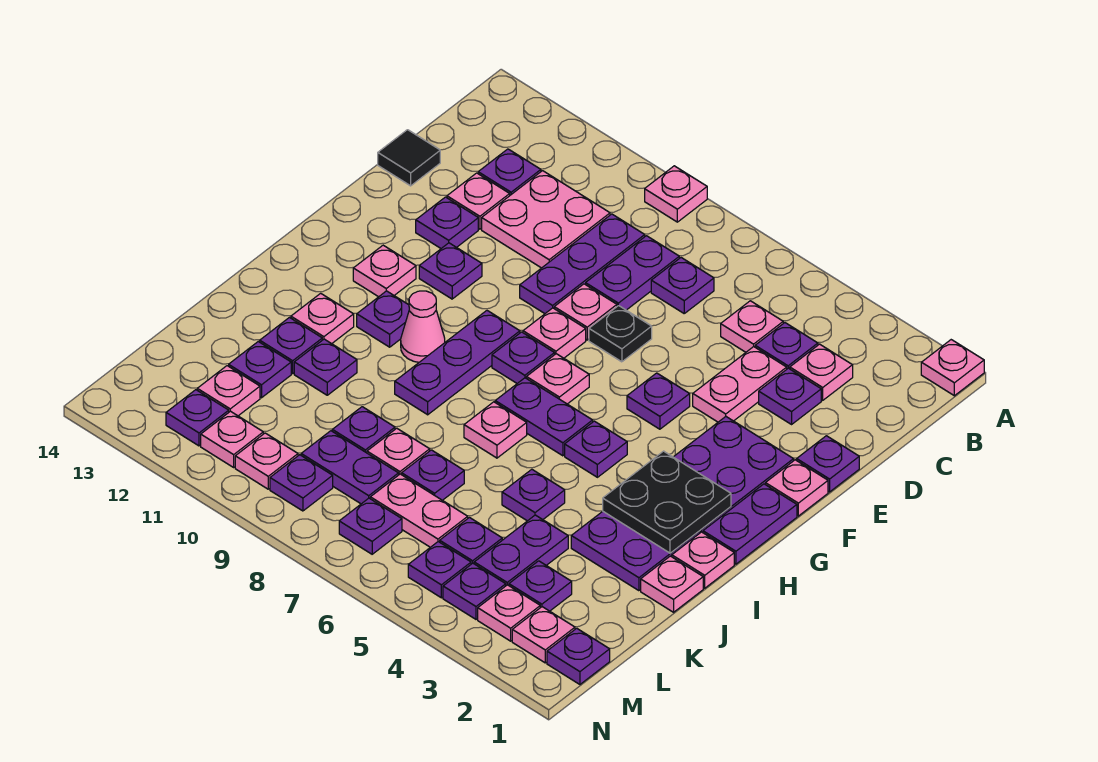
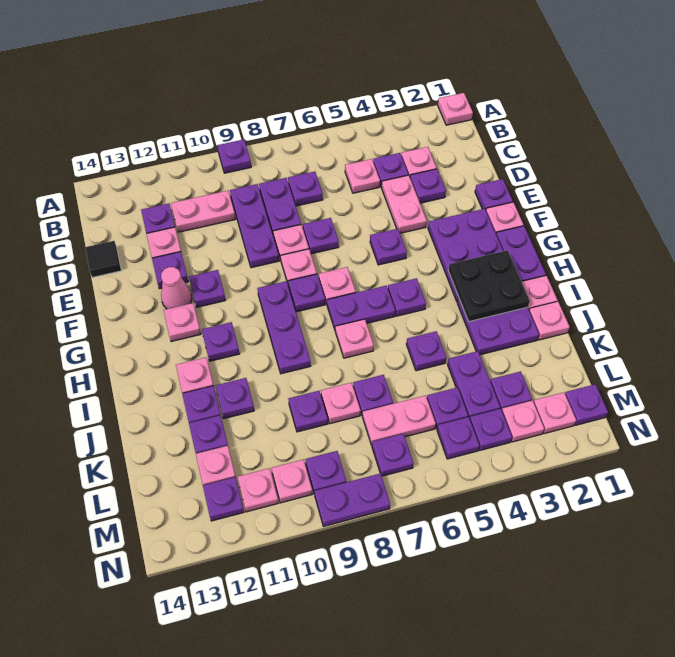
pink plate A9 level 1 -> purple plate A9 level 1
pink plate C10:D11 level 1 -> pink plate C10:C11 level 1
black plate E7 level 1 -> purple plate E7 level 1
pink cone H10 level 1 -> pink cone F12 level 1
purple plate L8:L9 level 1 -> purple plate N8:N9 level 1

